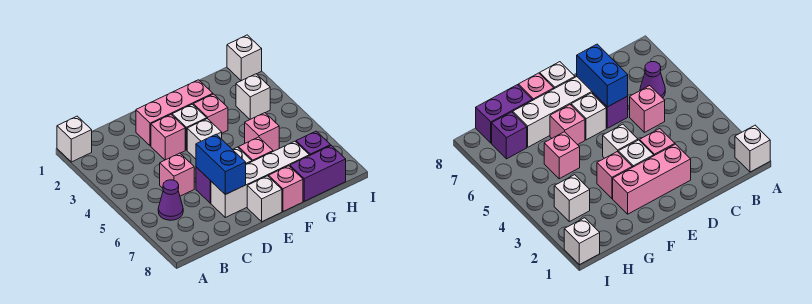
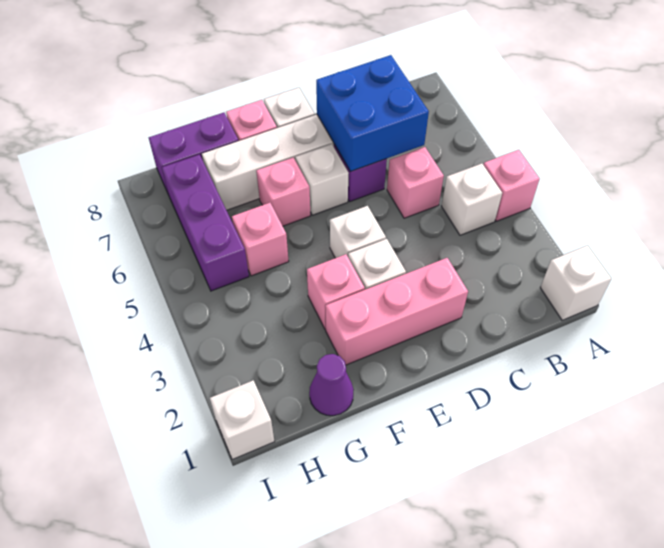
purple cone B6 level 1 -> purple cone G1 level 1
pink brick D3 level 1 -> pink brick A4 level 1
blue brick D6:D7 level 2 -> blue brick C6:D7 level 2
white brick H3 level 1 -> white brick B4 level 1
purple brick H7 level 1 -> purple brick H5:H7 level 1

